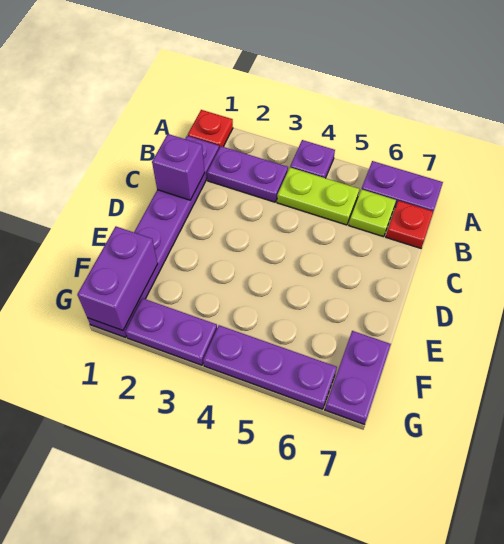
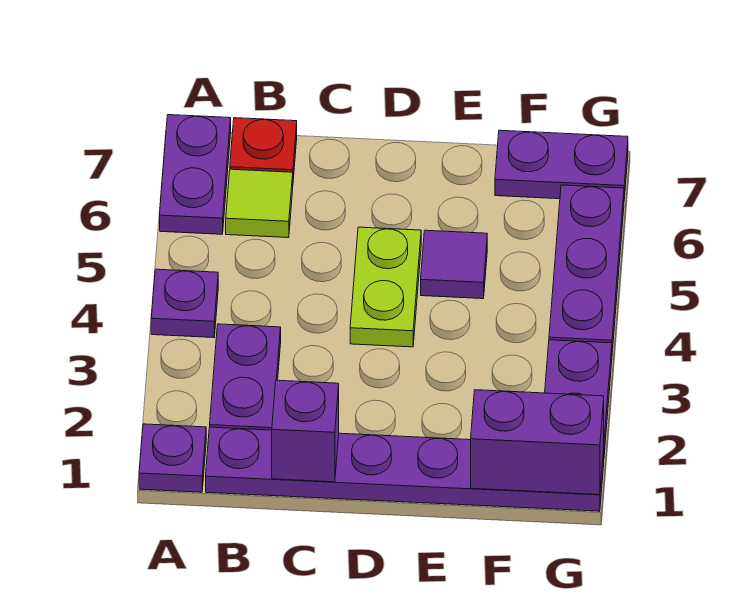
red plate A1 level 1 -> purple plate A1 level 1
lime plate B4:B5 level 1 -> lime plate D4:D5 level 1
lime plate B6 level 1 -> lime tile B6 level 1
none -> purple tile E5 level 1

